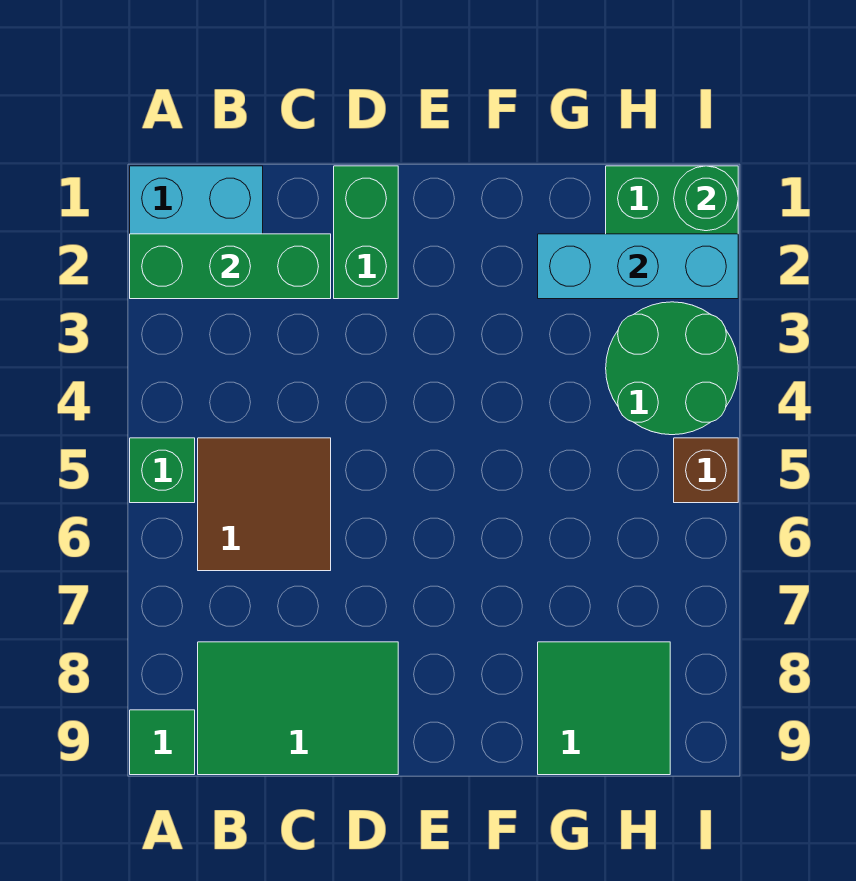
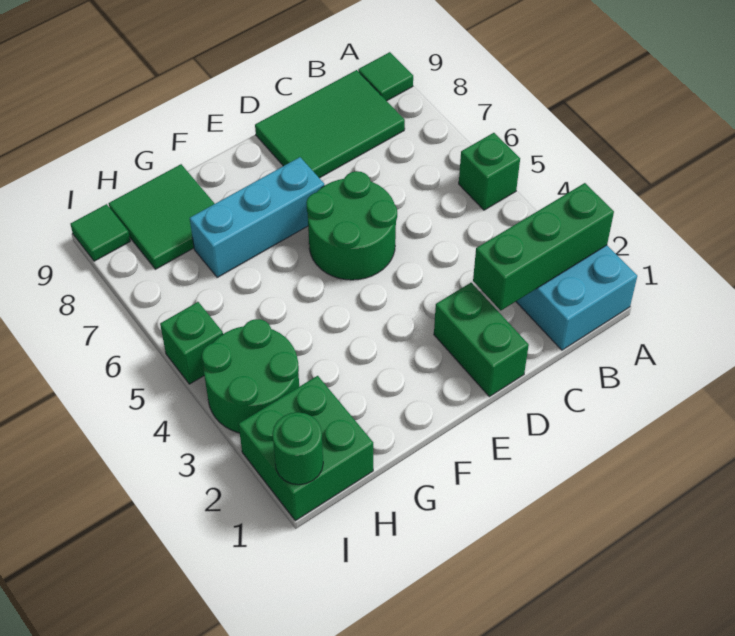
brown tile B5:C6 level 1 -> none
none -> green round brick D5:E6 level 1
cyan brick G2:I2 level 2 -> cyan brick E7:G7 level 1
brown brick I5 level 1 -> green brick I5 level 1
none -> green tile I9 level 1

